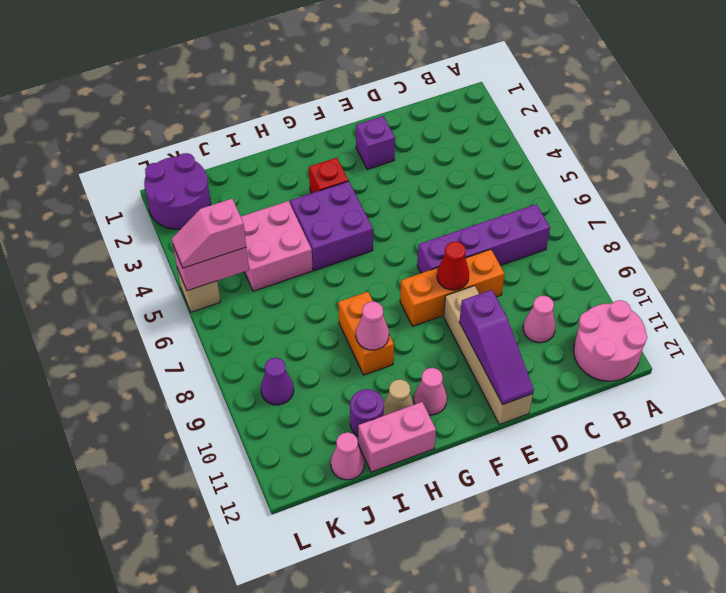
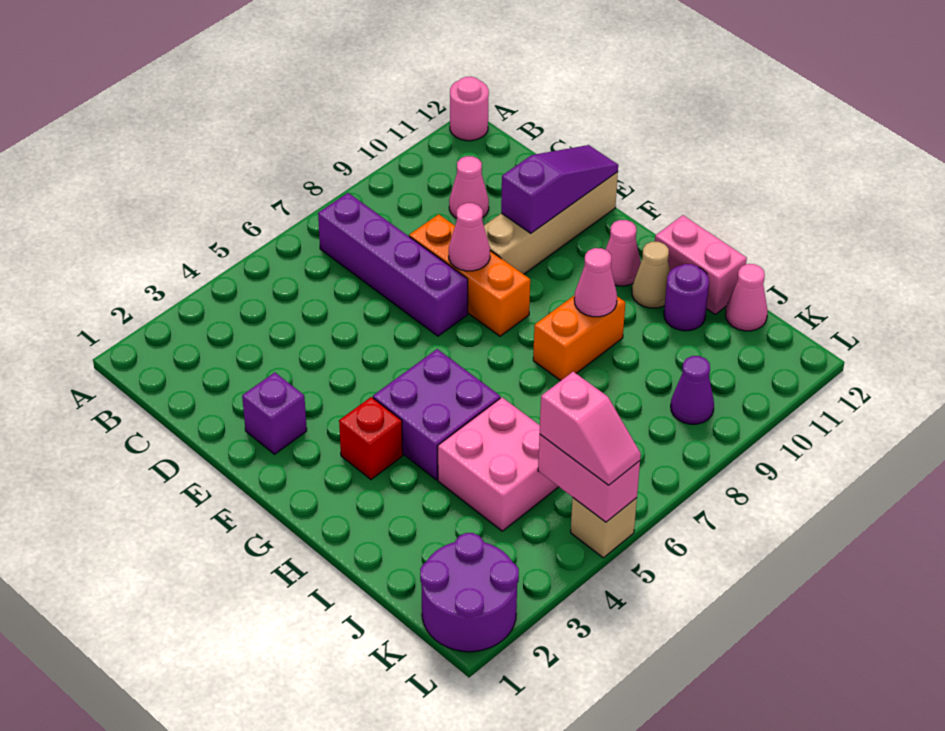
pink round brick A11:B12 level 1 -> pink round brick A12 level 1
red cone E8 level 2 -> pink cone E8 level 2

